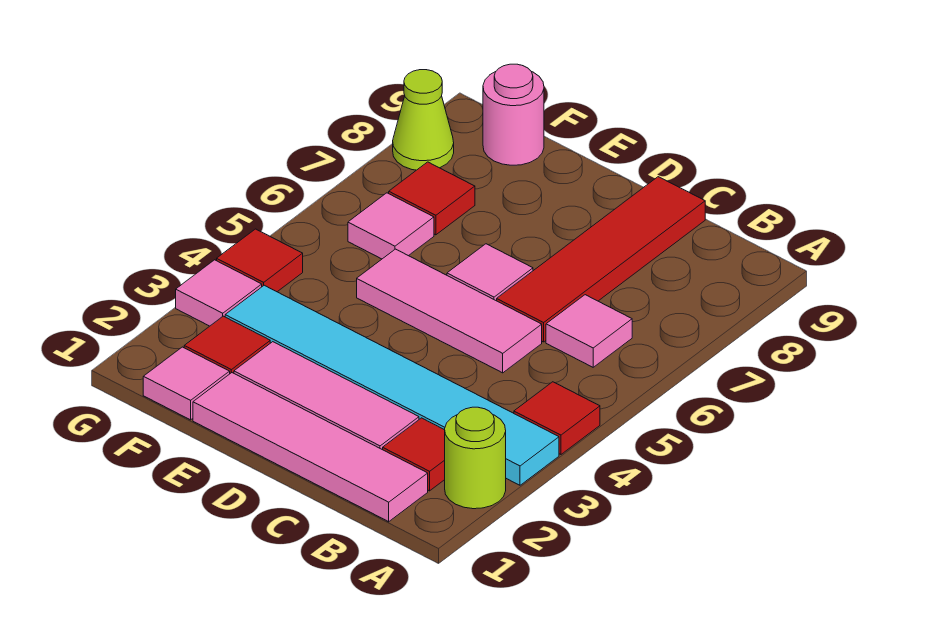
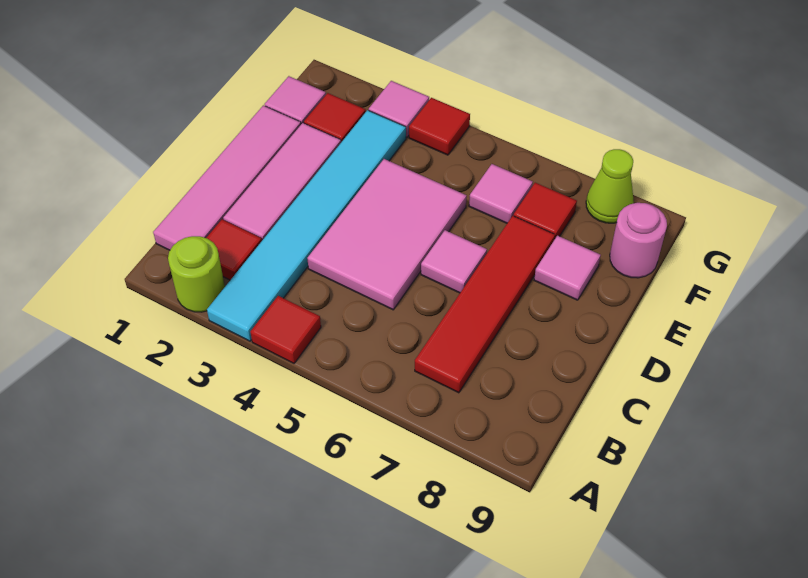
pink tile B6 level 1 -> pink tile E8 level 1
pink tile C5:E5 level 1 -> pink tile C4:E5 level 1
red tile C6:C9 level 1 -> red tile B7:E7 level 1

